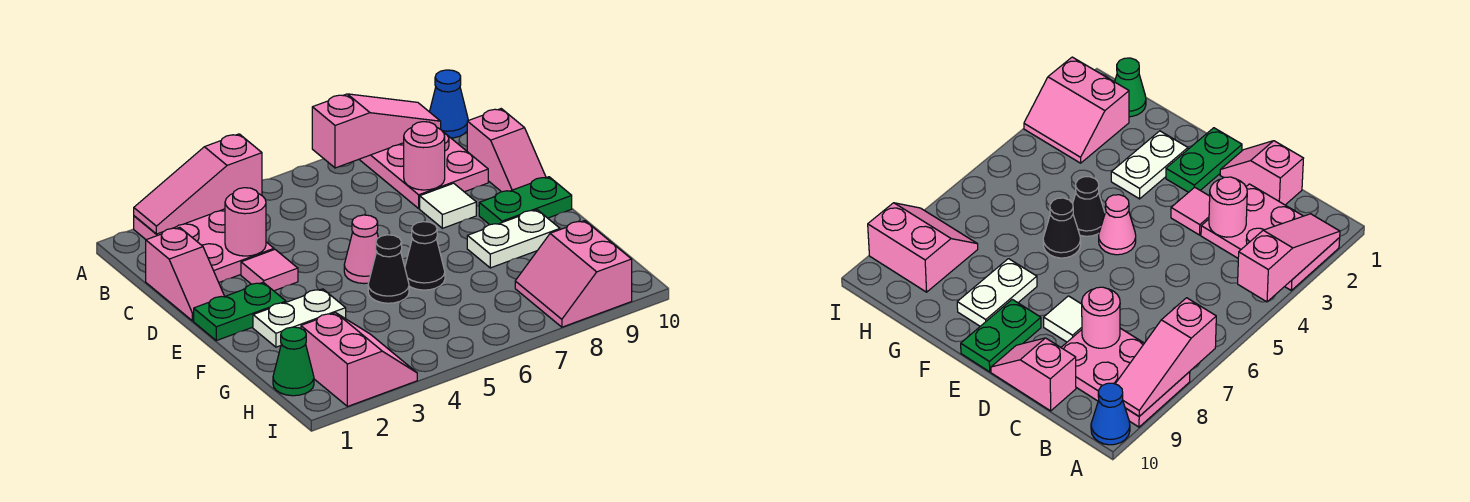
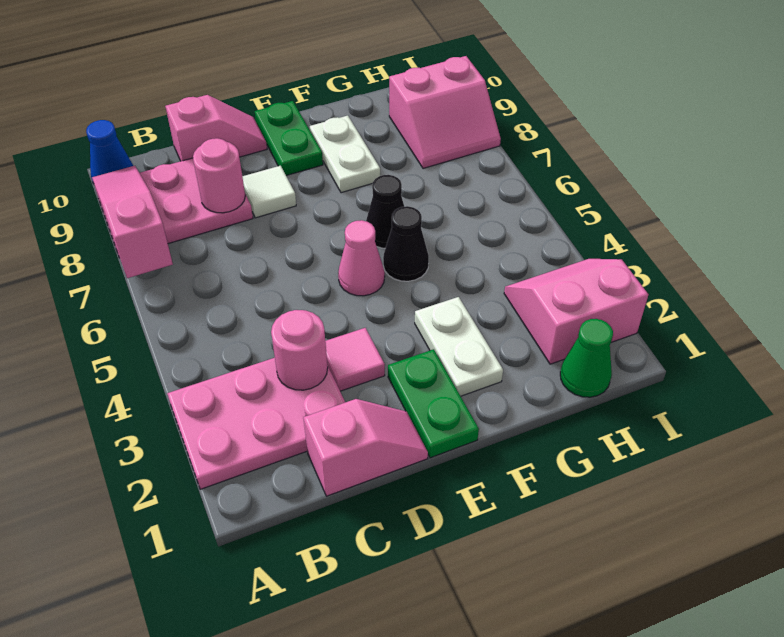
pink slope A2:A4 level 2 top 4 -> none

